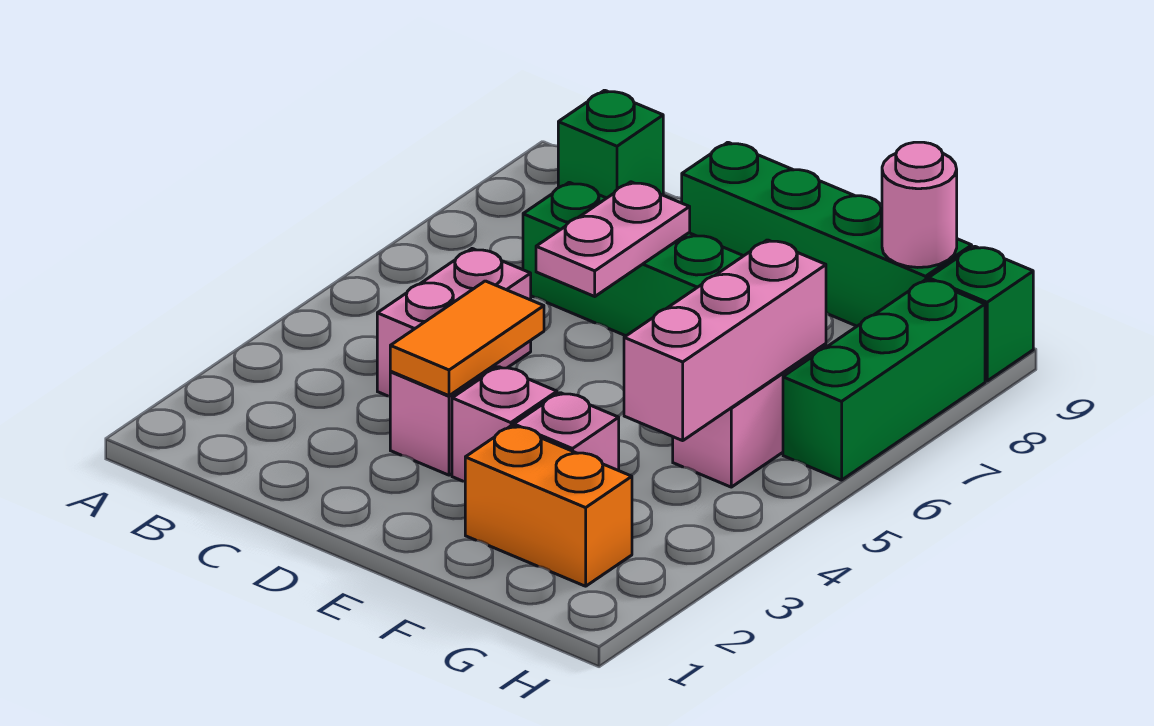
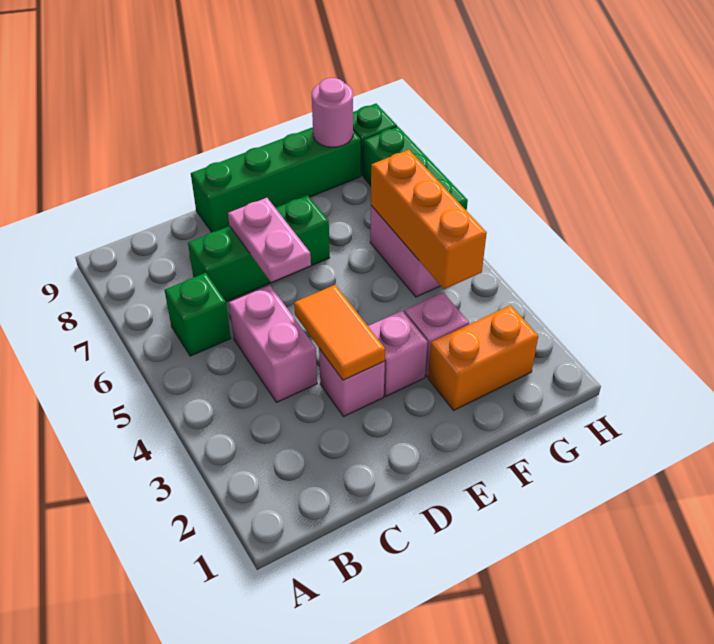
green brick B9 level 1 -> green brick B6 level 1
pink brick G4:G6 level 2 -> orange brick G4:G6 level 2

